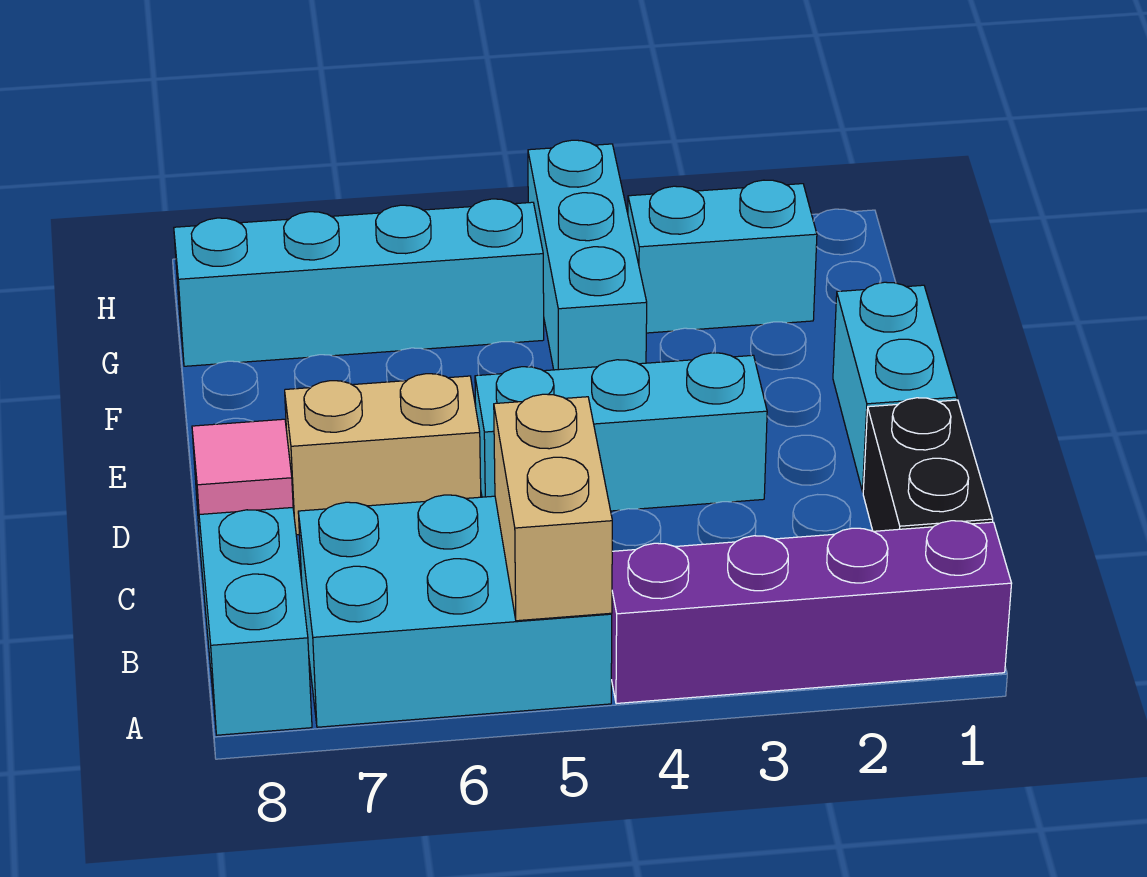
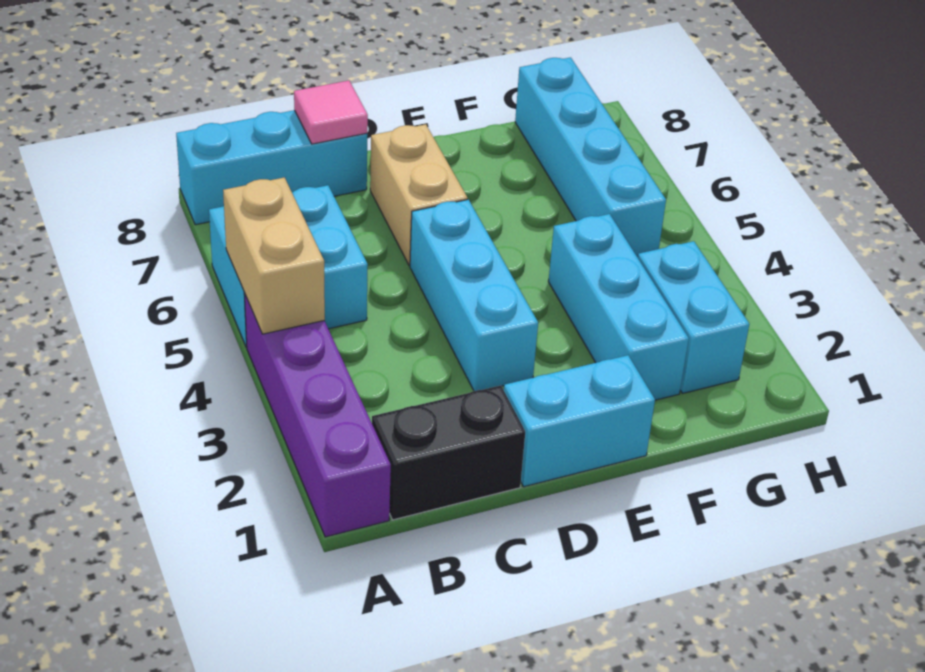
cyan brick A5:B7 level 1 -> cyan brick A5:B6 level 1
tan brick A5:B5 level 2 -> tan brick A4:A5 level 2
cyan brick F4:H4 level 1 -> cyan brick F2:F4 level 1

